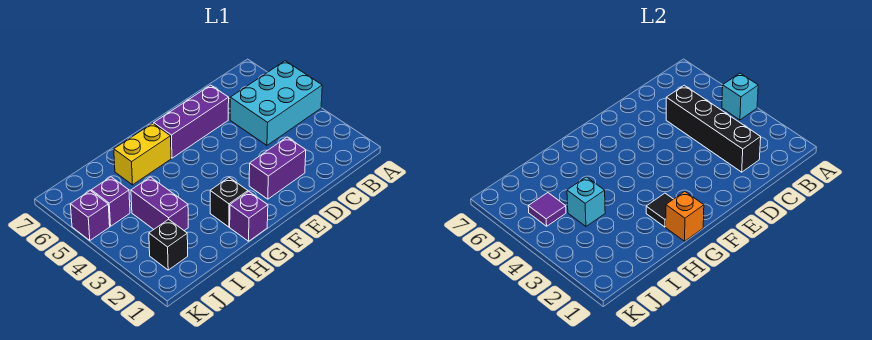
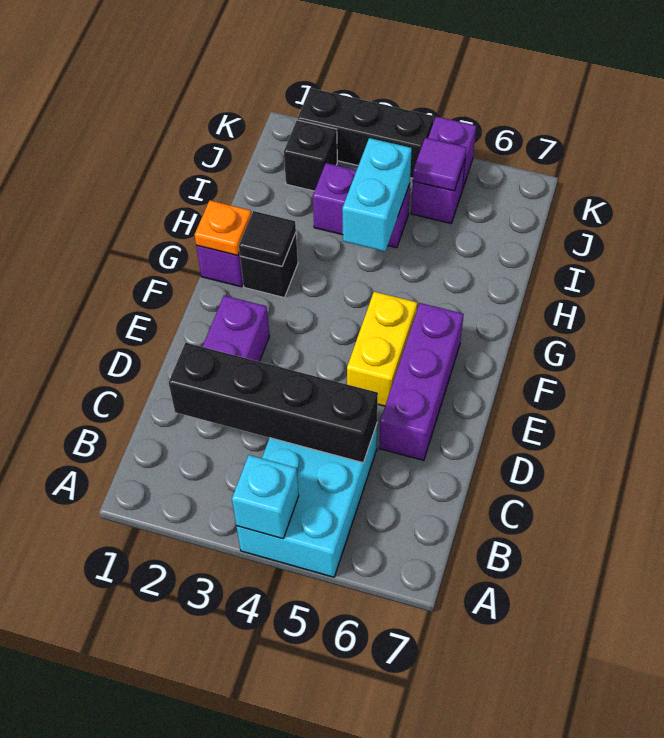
orange brick G1 level 2 -> orange plate G1 level 2
yellow brick G6:H6 level 1 -> yellow brick E5:F5 level 1
cyan brick I4 level 2 -> cyan brick H4:I4 level 2
none -> black brick K2:K4 level 1

